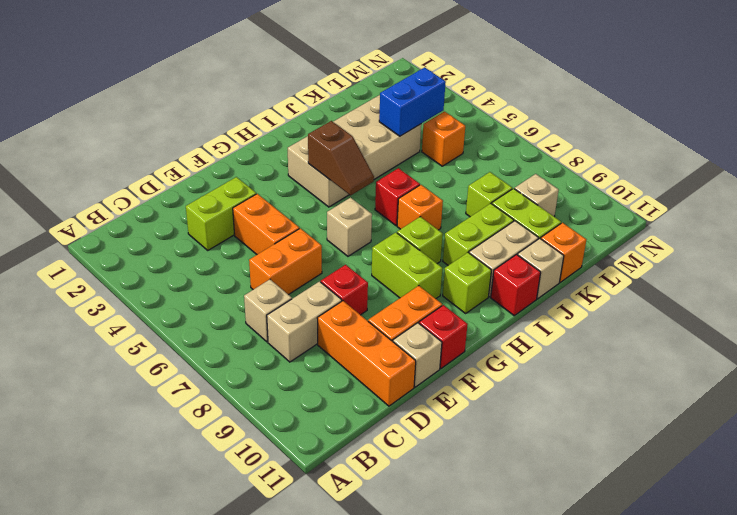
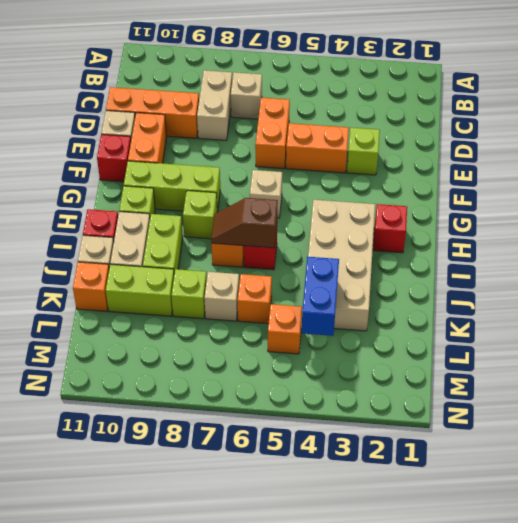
lime brick D3:E3 level 1 -> lime brick E3 level 1
red brick E8 level 1 -> red brick H2 level 1
lime brick G8:G9 level 1 -> lime brick G8:G10 level 1
brown slope H4:H5 level 2 top 4 -> brown slope I6:I7 level 2 top 6
none -> orange brick K6 level 1
tan brick L9 level 1 -> tan brick K7 level 1

